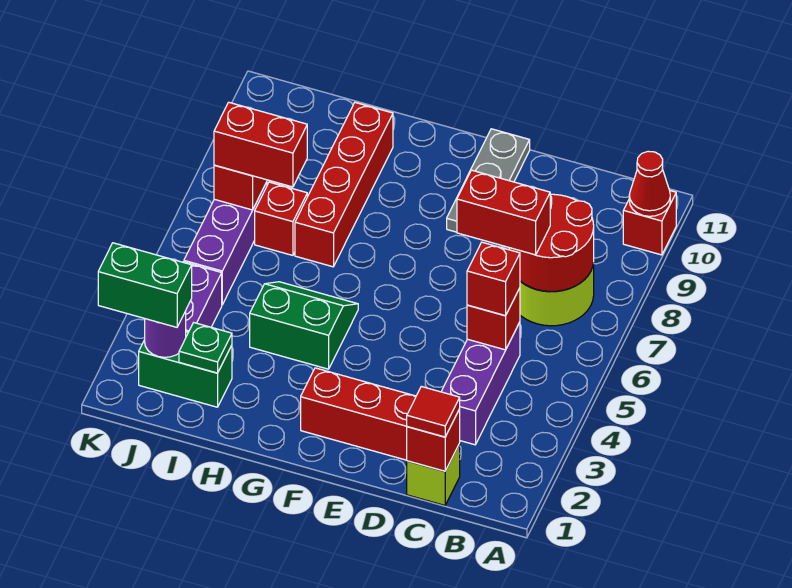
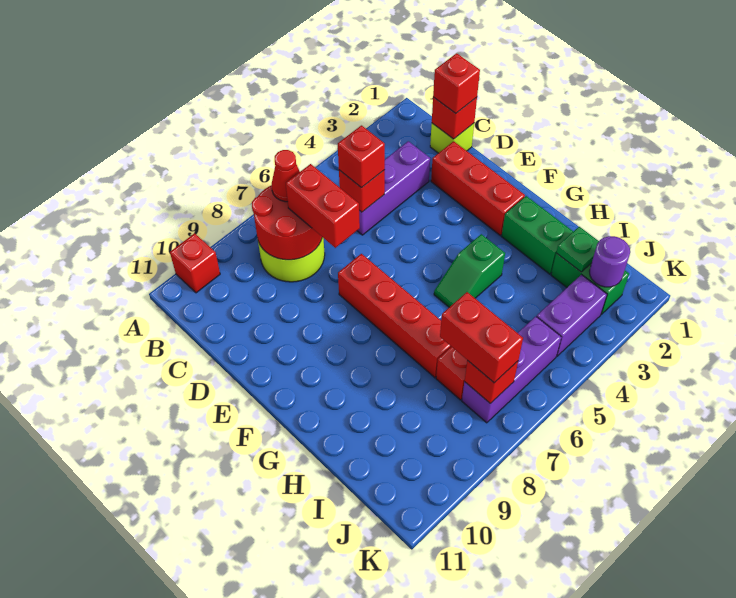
red cone A10 level 2 -> red cone B7 level 3
red tile C1 level 3 -> red brick C1 level 3
grey plate E9:E11 level 1 -> none
green slope G4:H5 level 1 top 4 -> green slope G4:G5 level 1 top 4
red brick H7:H10 level 1 -> red brick E7:H7 level 1
green brick J2:K2 level 3 -> green brick G2:H2 level 1

